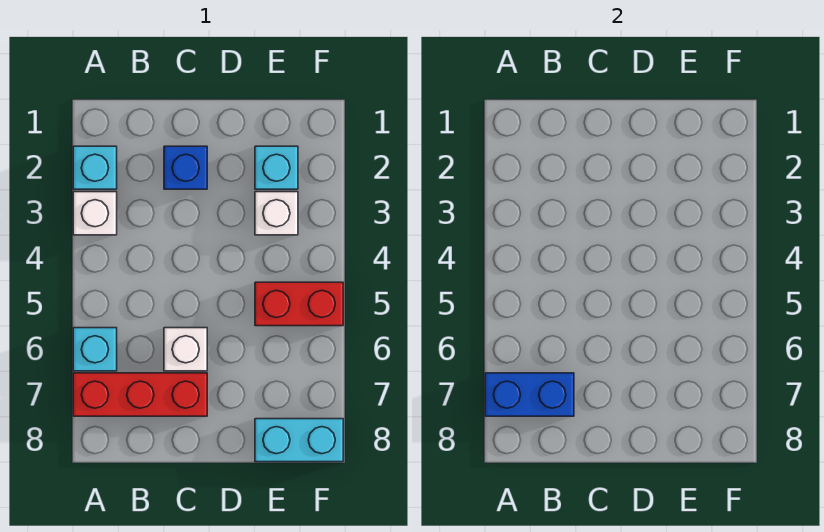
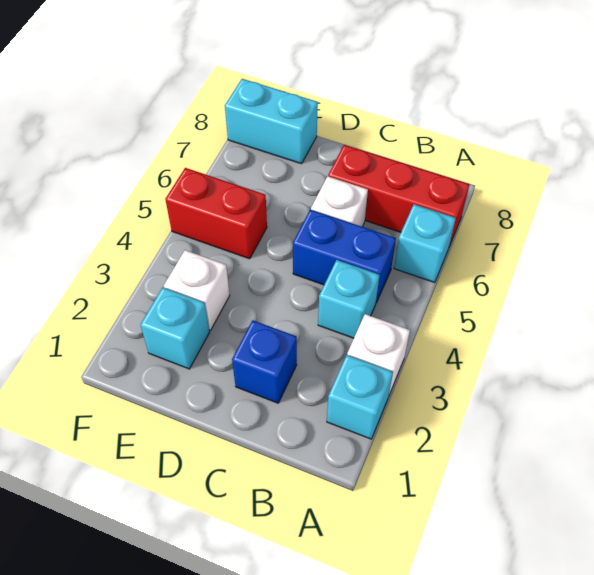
blue brick A7:B7 level 2 -> blue brick B5:C5 level 1
none -> cyan brick B4 level 1

